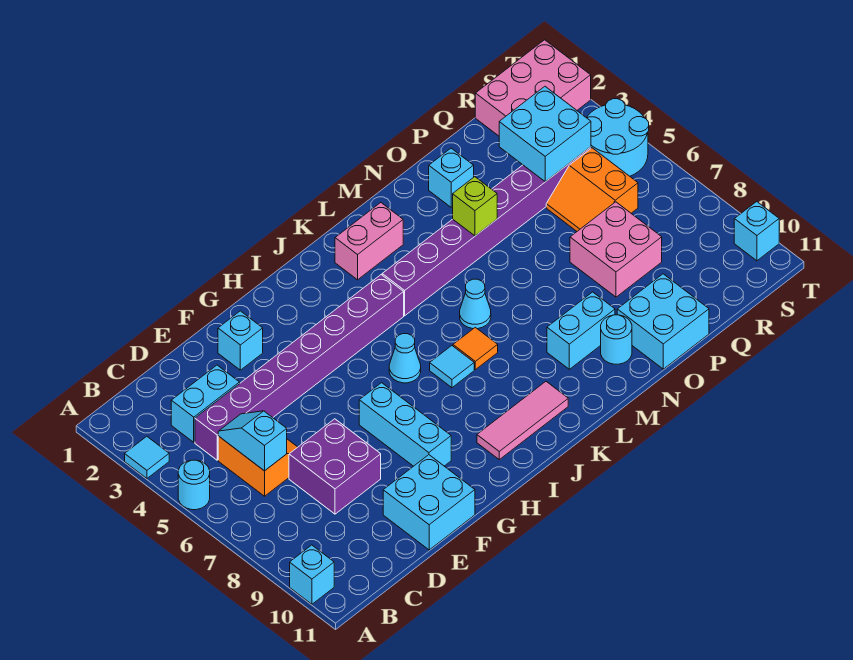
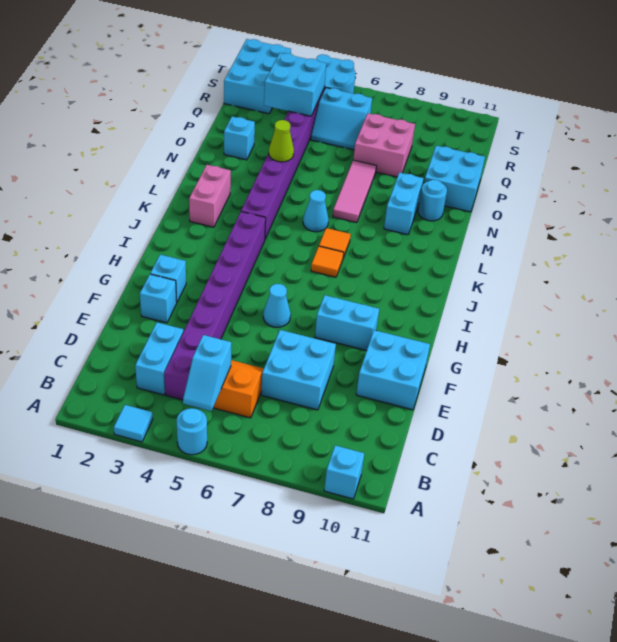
cyan slope C5:C6 level 2 top 6 -> cyan slope B5:C5 level 2 top C
purple brick D7:E8 level 1 -> cyan brick D7:E8 level 1
cyan brick G7:G9 level 1 -> cyan brick G8:G9 level 1
cyan cone I6 level 1 -> cyan cone G6 level 1
pink tile I10:K10 level 1 -> pink tile M7:O7 level 1
cyan tile J7 level 1 -> orange tile J7 level 1
lime brick N4 level 2 -> lime cone N4 level 2
orange slope Q5:R6 level 1 top R -> cyan slope Q5:R6 level 1 top R
pink brick R1:T2 level 1 -> cyan brick R1:T2 level 1
cyan brick T10 level 1 -> cyan brick G2 level 1

